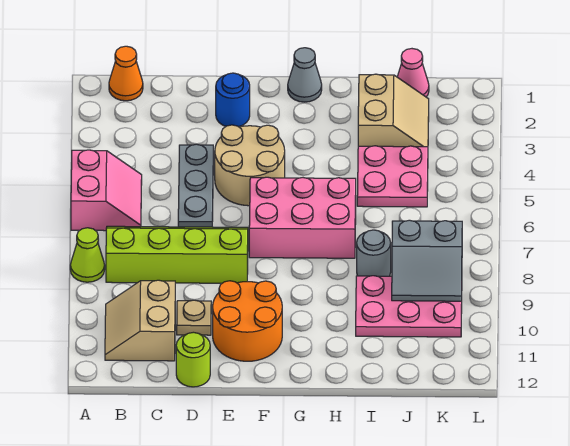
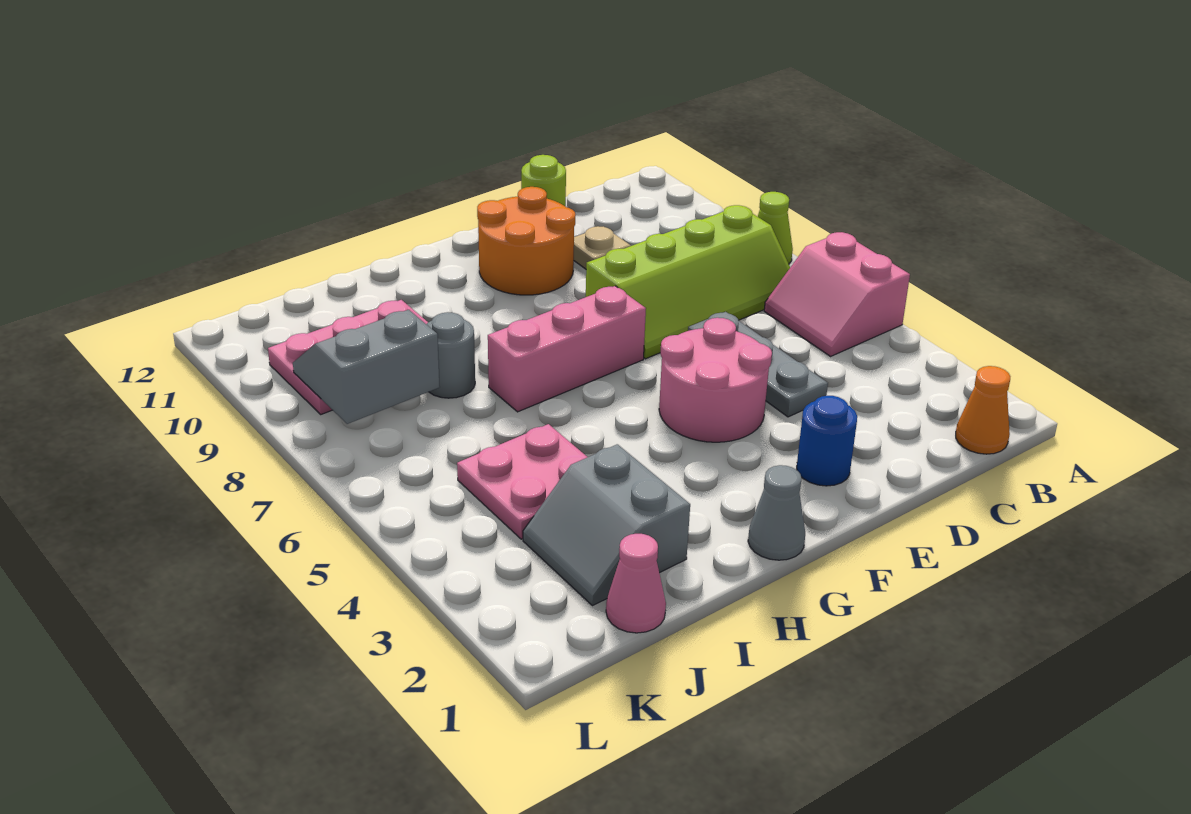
tan slope B10:C11 level 1 top C -> none
tan round brick E4:F5 level 1 -> pink round brick E4:F5 level 1
pink brick F6:H7 level 1 -> pink brick F7:H7 level 1
tan slope I2:J3 level 1 top I -> grey slope I2:J3 level 1 top I

